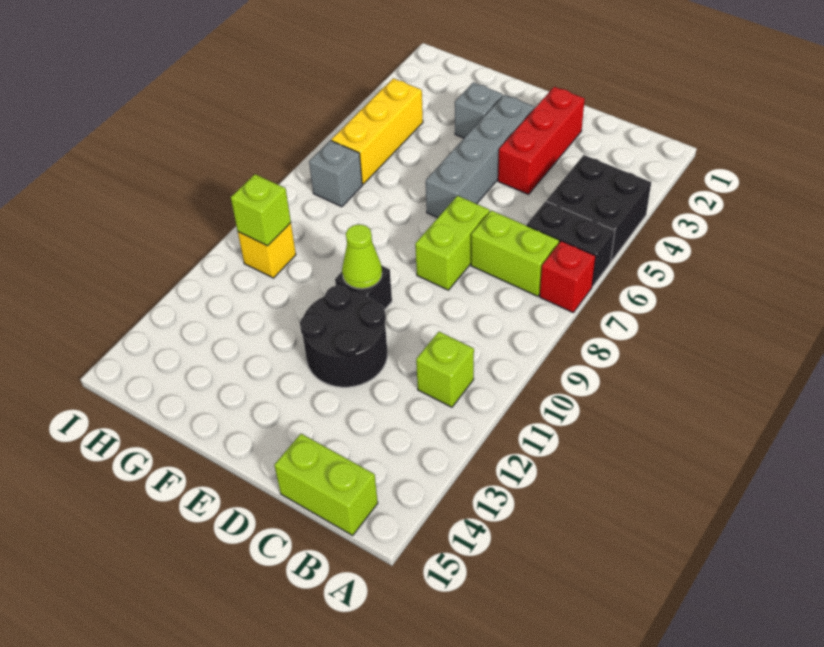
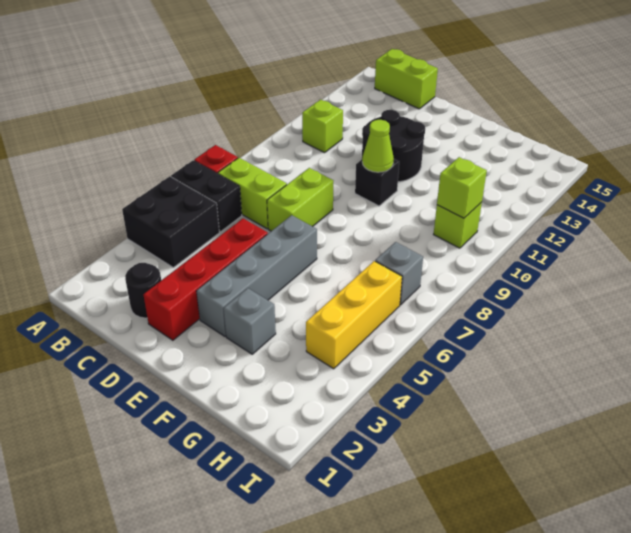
none -> black round brick C2 level 1
red brick D2:D4 level 1 -> red brick D2:D5 level 1
yellow brick H10 level 1 -> lime brick H10 level 1

